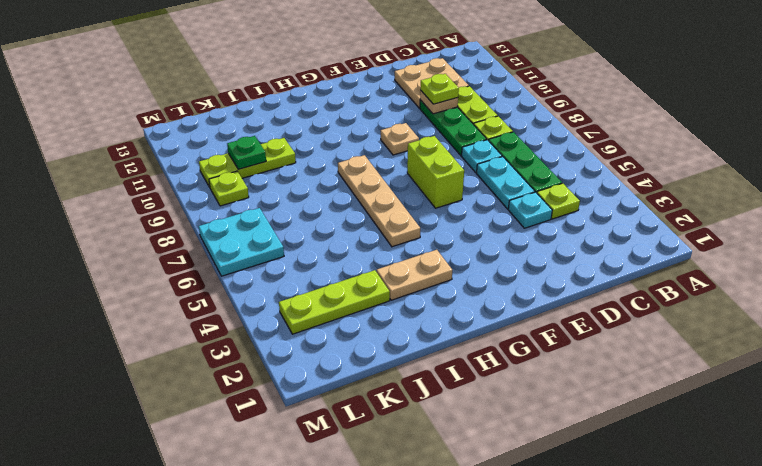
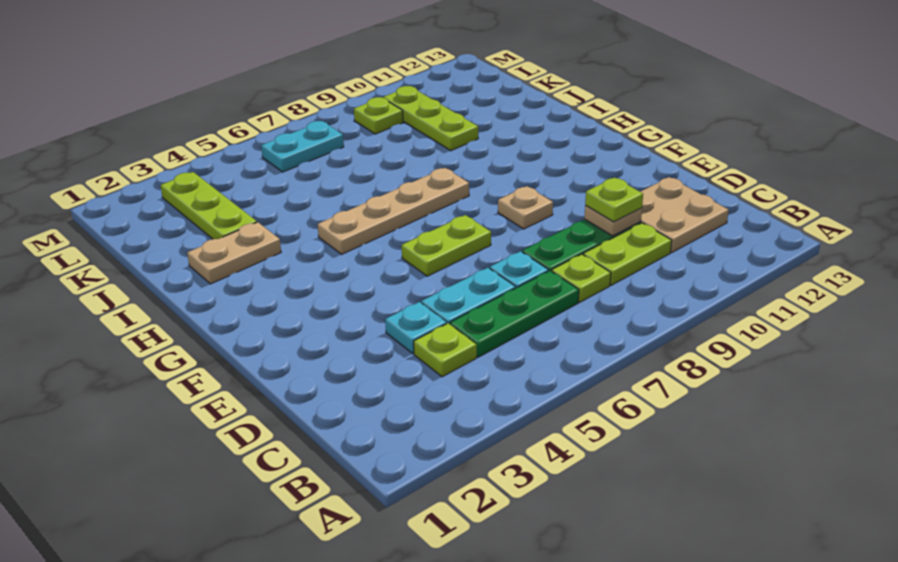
lime brick F6:F7 level 1 -> lime plate F6:F7 level 1
tan plate H3:I3 level 1 -> tan plate I2:I3 level 1
green plate K10 level 2 -> none
cyan plate L6:M7 level 1 -> cyan plate L6:L7 level 1

